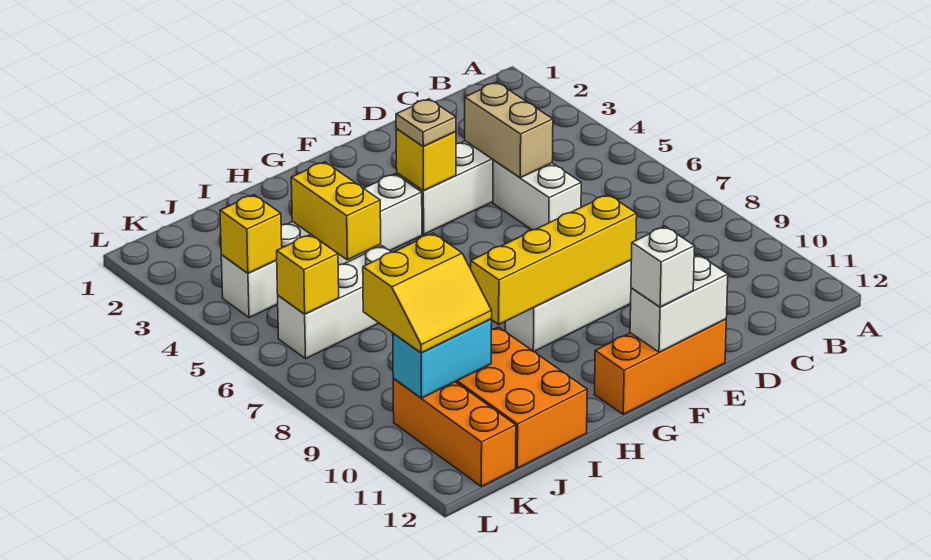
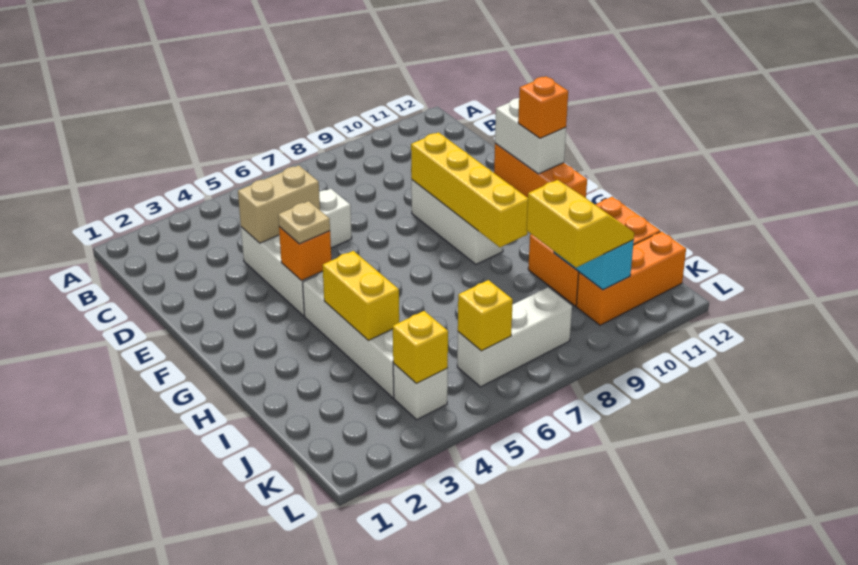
yellow brick F4 level 2 -> orange brick F4 level 2
white brick F12 level 3 -> orange brick F12 level 3
yellow brick I4:I5 level 2 -> yellow brick H4:I4 level 2
white brick I6:K6 level 1 -> white brick K6:K8 level 1

